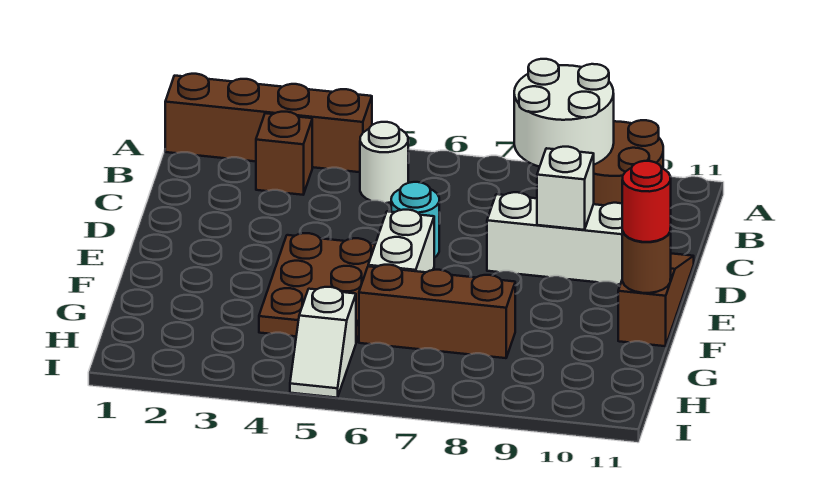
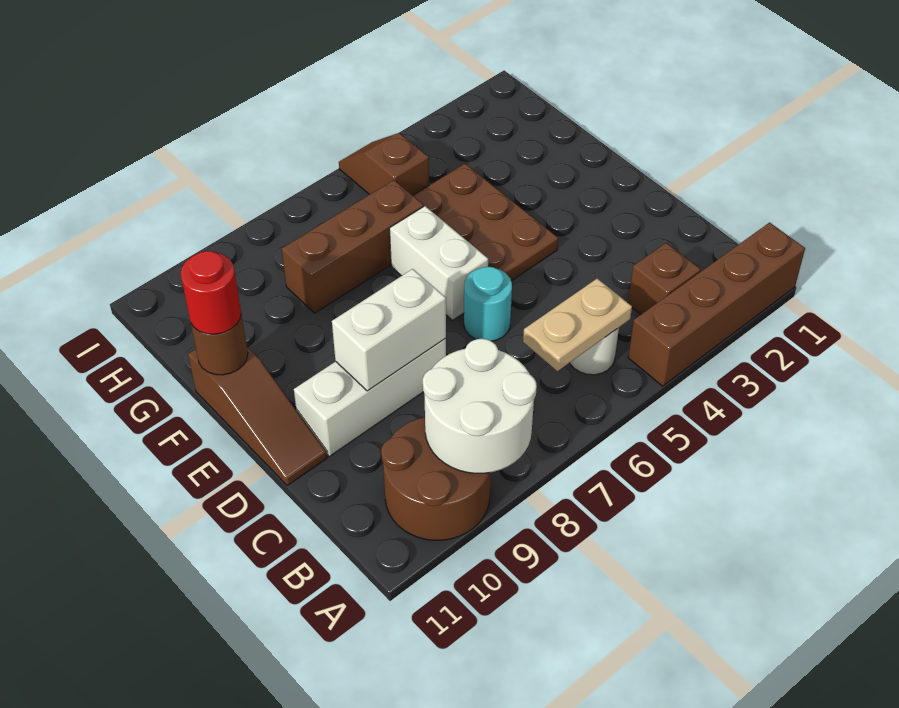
none -> tan plate B5:B6 level 2
white brick D9 level 2 -> white brick D8:D9 level 2
white slope H5:I5 level 1 top H -> brown slope H5:I5 level 1 top H

